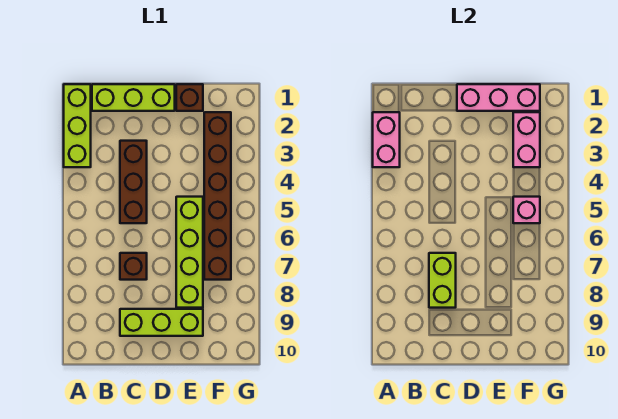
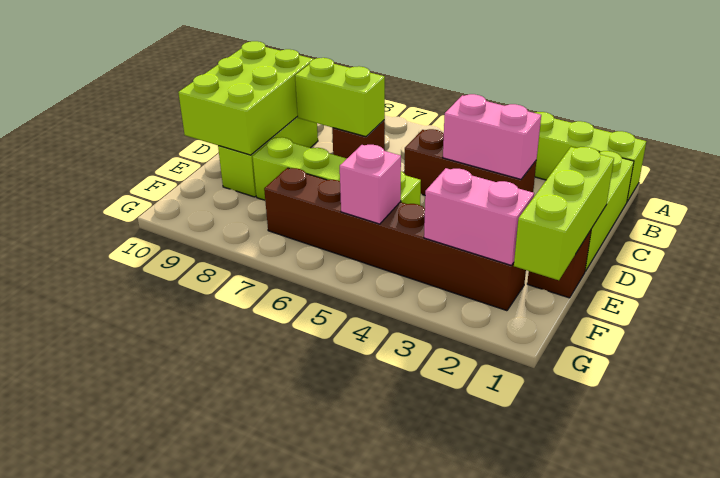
pink brick A2:A3 level 2 -> pink brick C3:C4 level 2
none -> lime brick C9:E10 level 2
pink brick D1:F1 level 2 -> lime brick D1:F1 level 2

